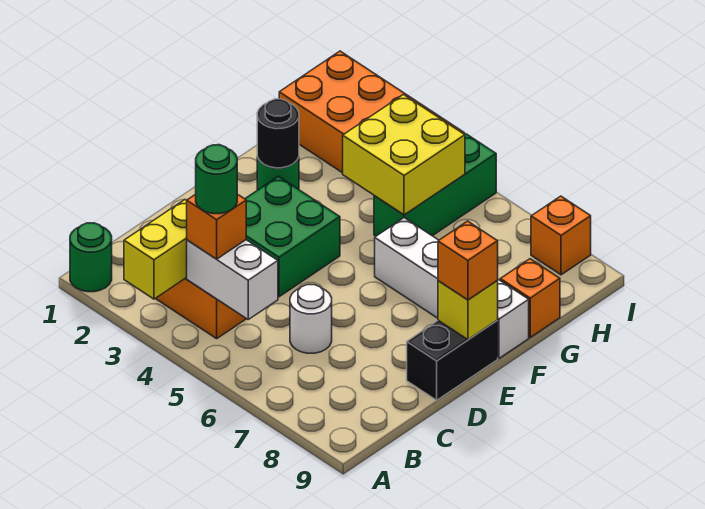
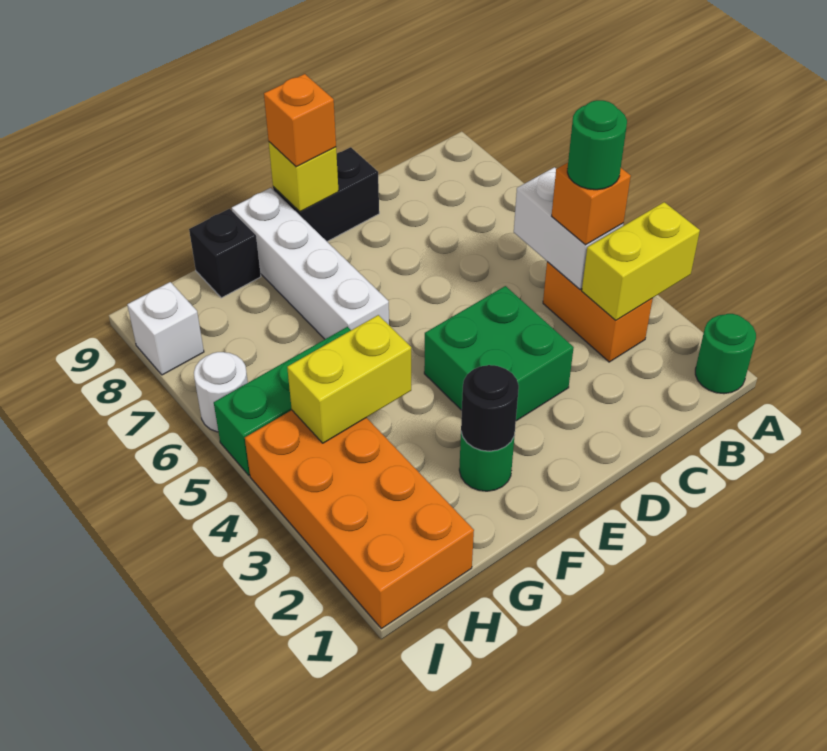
white round brick C6 level 1 -> white round brick I6 level 1
yellow brick G4:H5 level 2 -> yellow brick G4:H4 level 2
orange brick G9 level 1 -> black brick G9 level 1
orange brick I8 level 1 -> white brick I8 level 1

